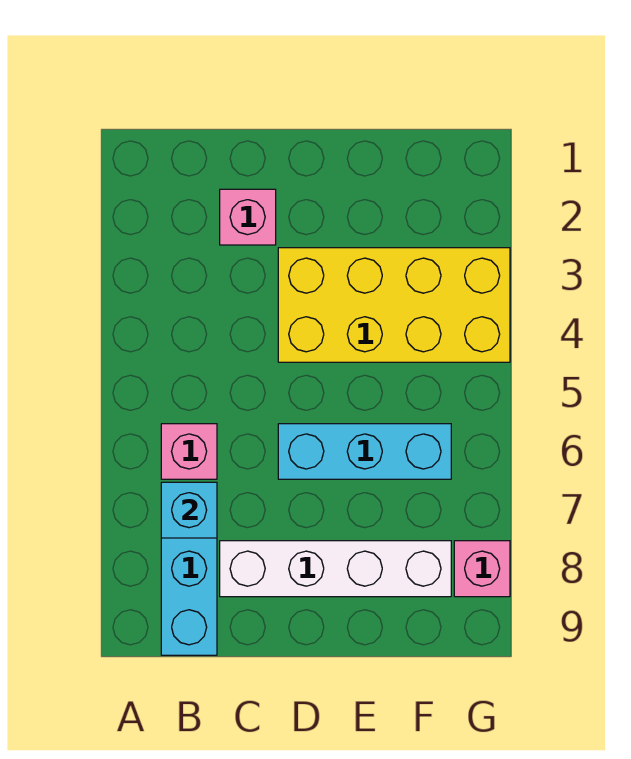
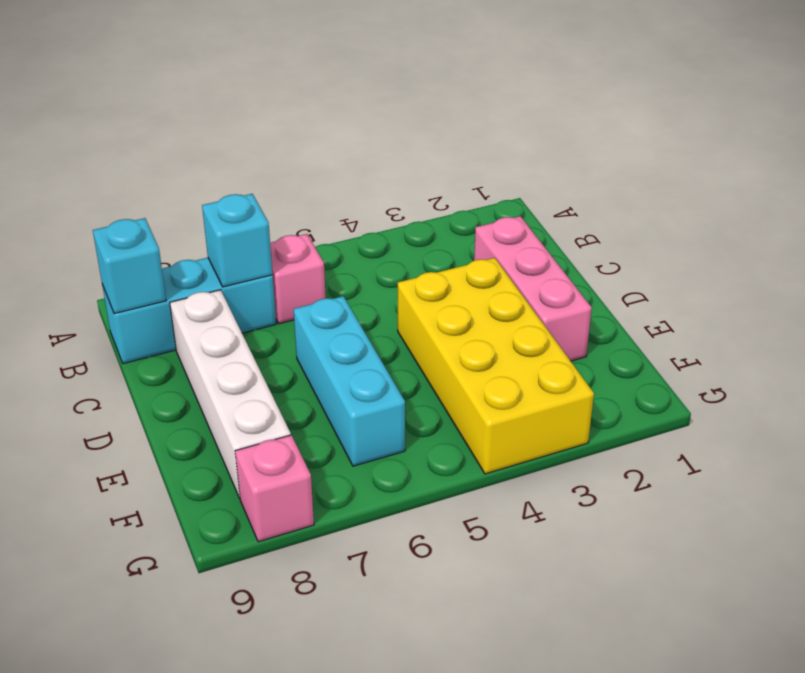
none -> cyan brick B9 level 2
pink brick C2 level 1 -> pink brick C2:E2 level 1

